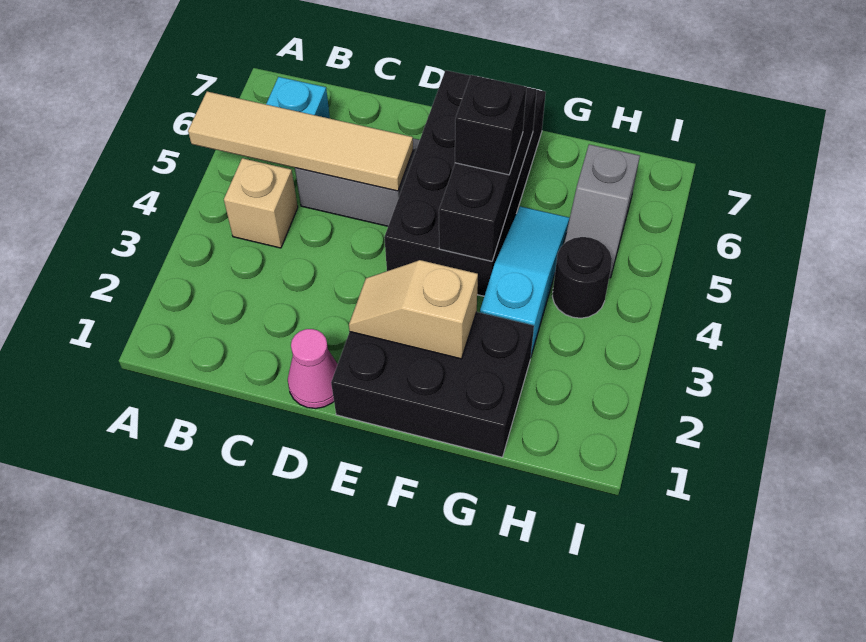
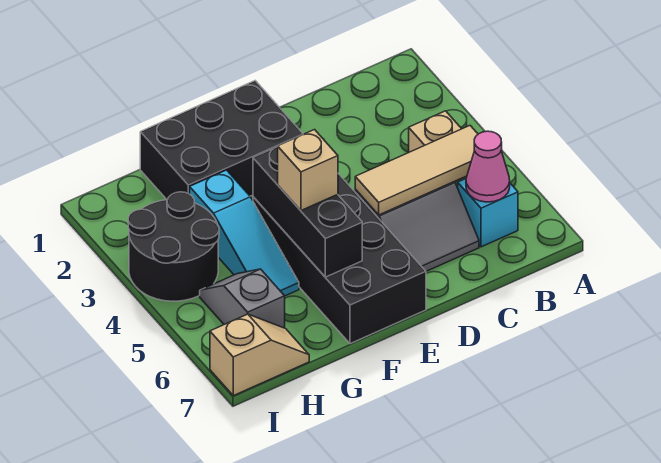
tan tile A5:D5 level 2 -> tan tile B5:D5 level 2
pink cone D1 level 1 -> pink cone B6 level 2
tan slope E2:F2 level 2 top F -> tan slope H7:I7 level 1 top I
black brick F5 level 3 -> tan brick F5 level 3
black round brick H4 level 1 -> black round brick H3:I4 level 1

